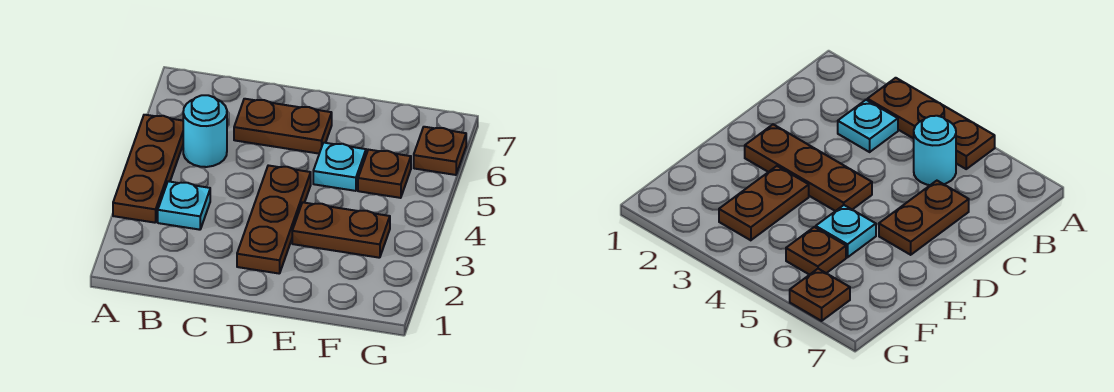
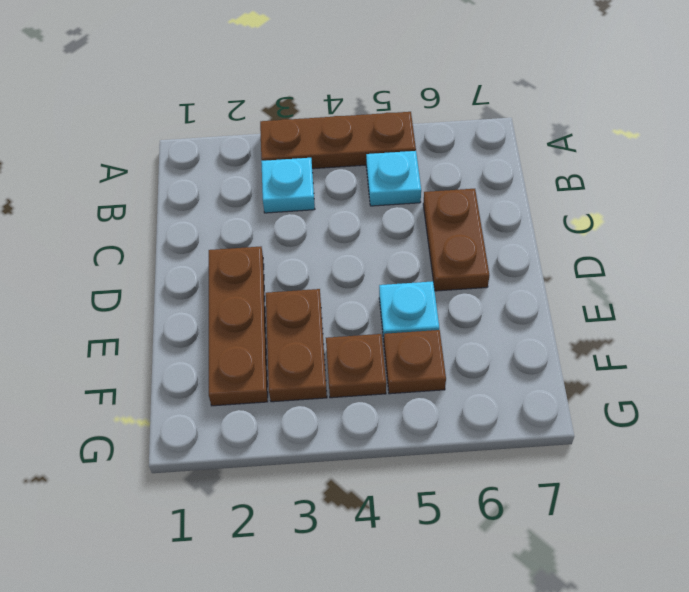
cyan round brick B5 level 1 -> cyan plate B5 level 1
brown plate D2:D4 level 1 -> brown plate D2:F2 level 1
brown plate G6 level 1 -> brown plate F4 level 1

